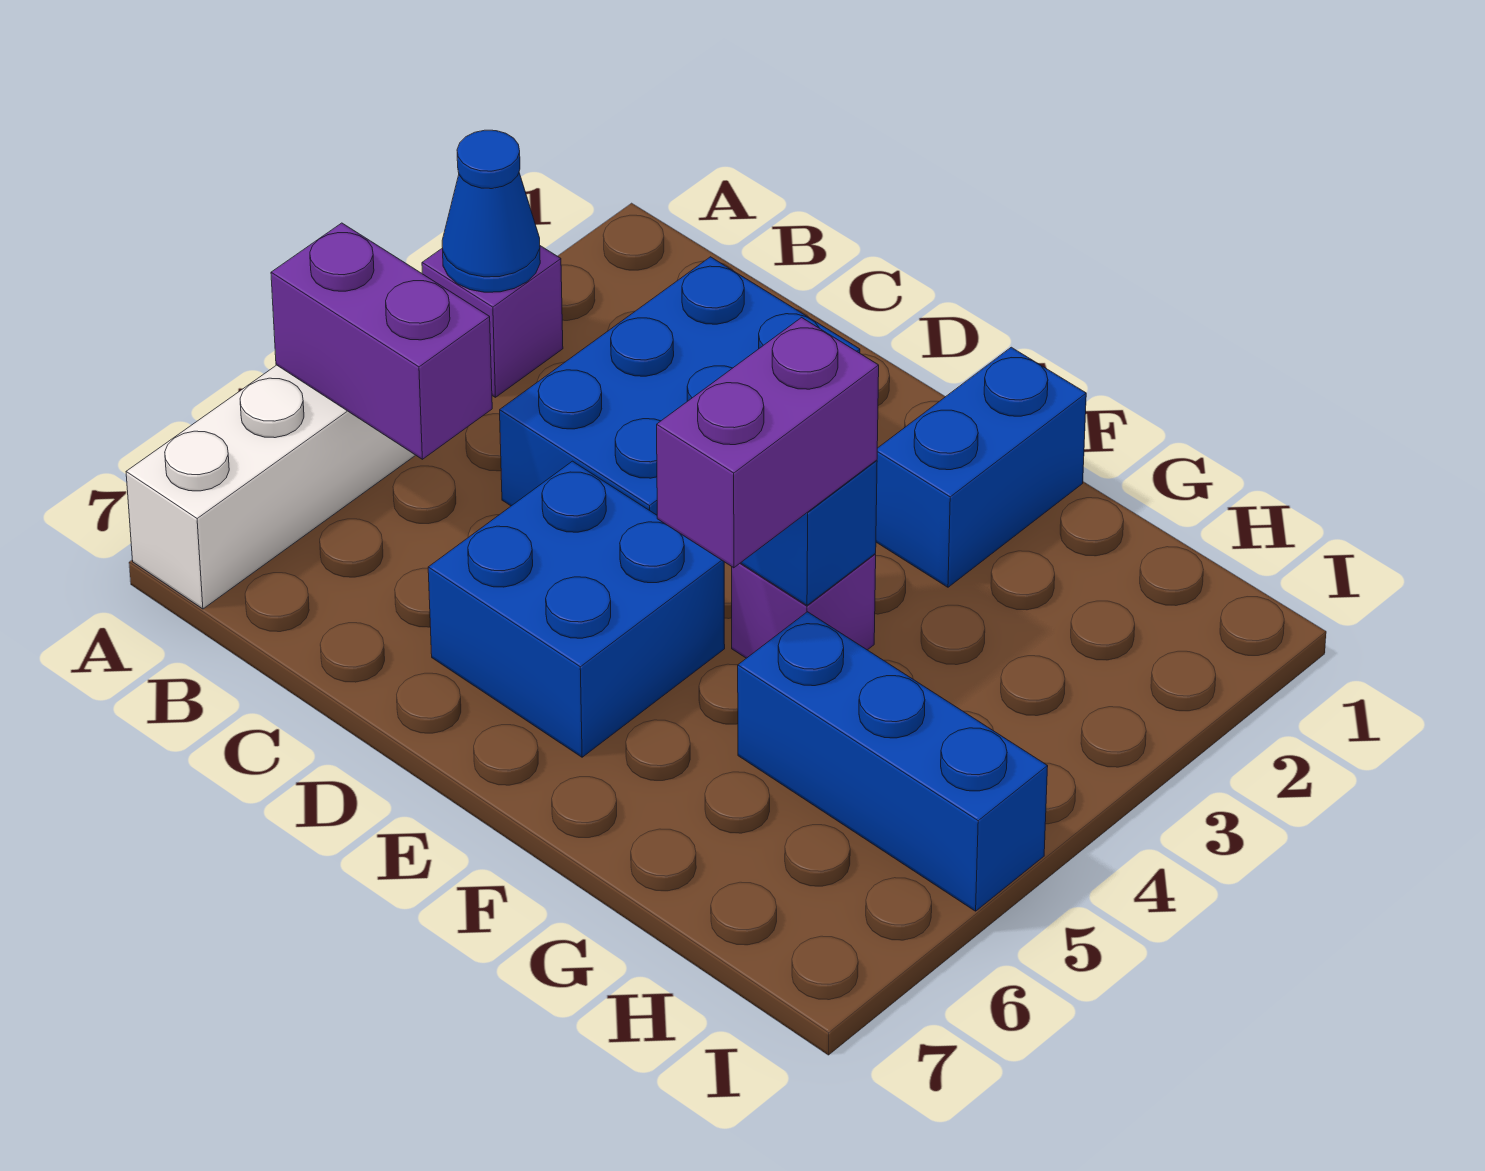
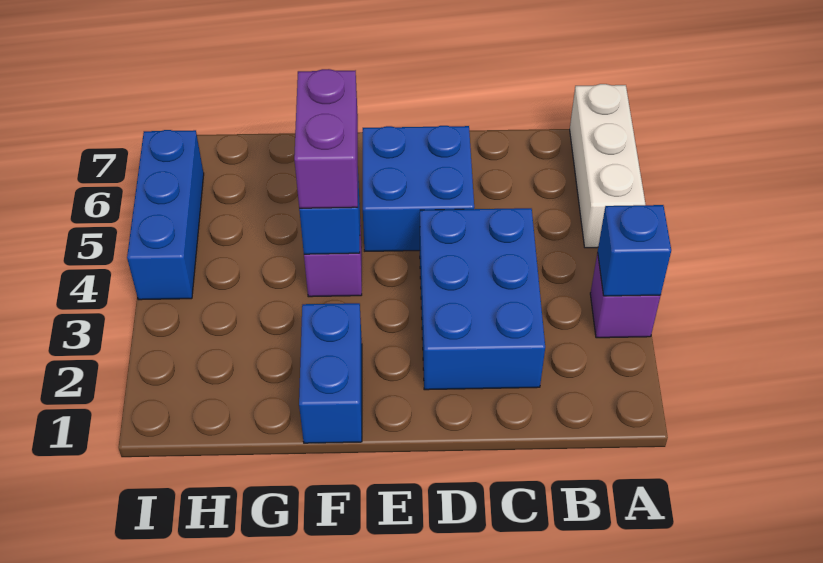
blue cone A3 level 2 -> blue brick A3 level 2
purple brick A5:B5 level 2 -> none
blue brick G5:I5 level 1 -> blue brick I4:I6 level 1

